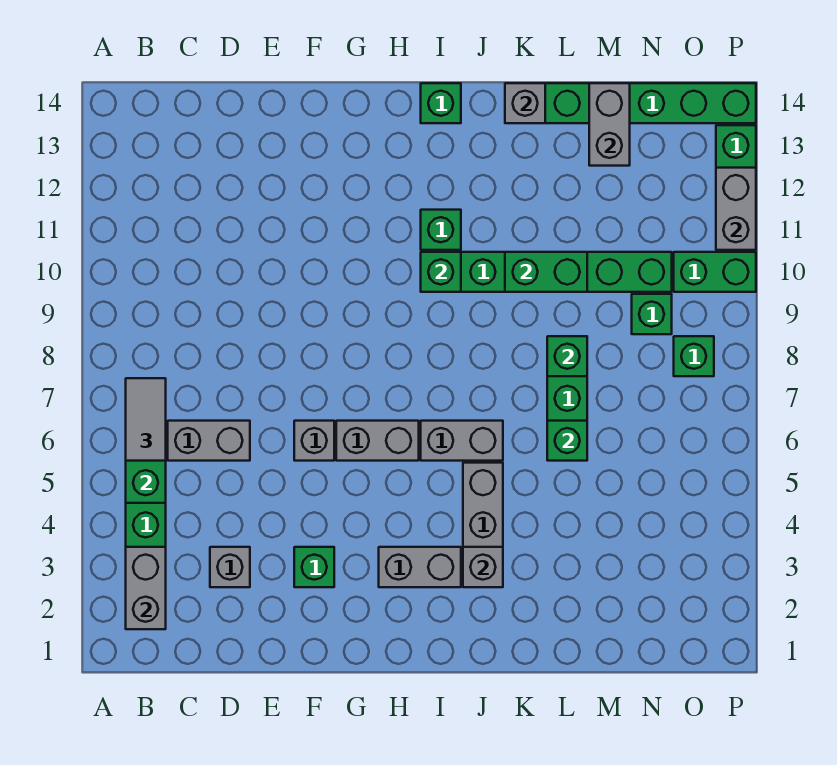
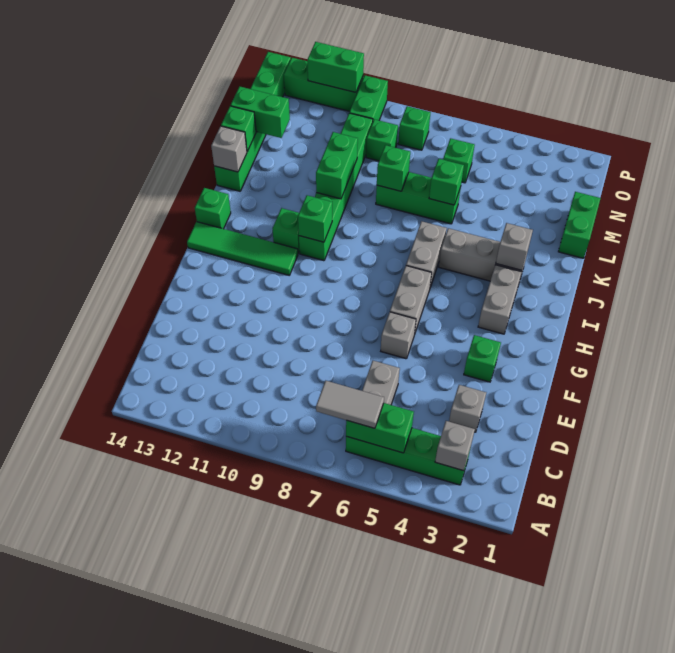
grey brick B2:B3 level 2 -> grey brick B3 level 2
none -> green tile H11:H14 level 1
none -> green brick L1:M1 level 1
none -> green brick L14 level 2
grey brick M13:M14 level 2 -> green brick M13:M14 level 2
none -> green brick N6 level 1
grey brick P11:P12 level 2 -> green brick P11:P12 level 2

